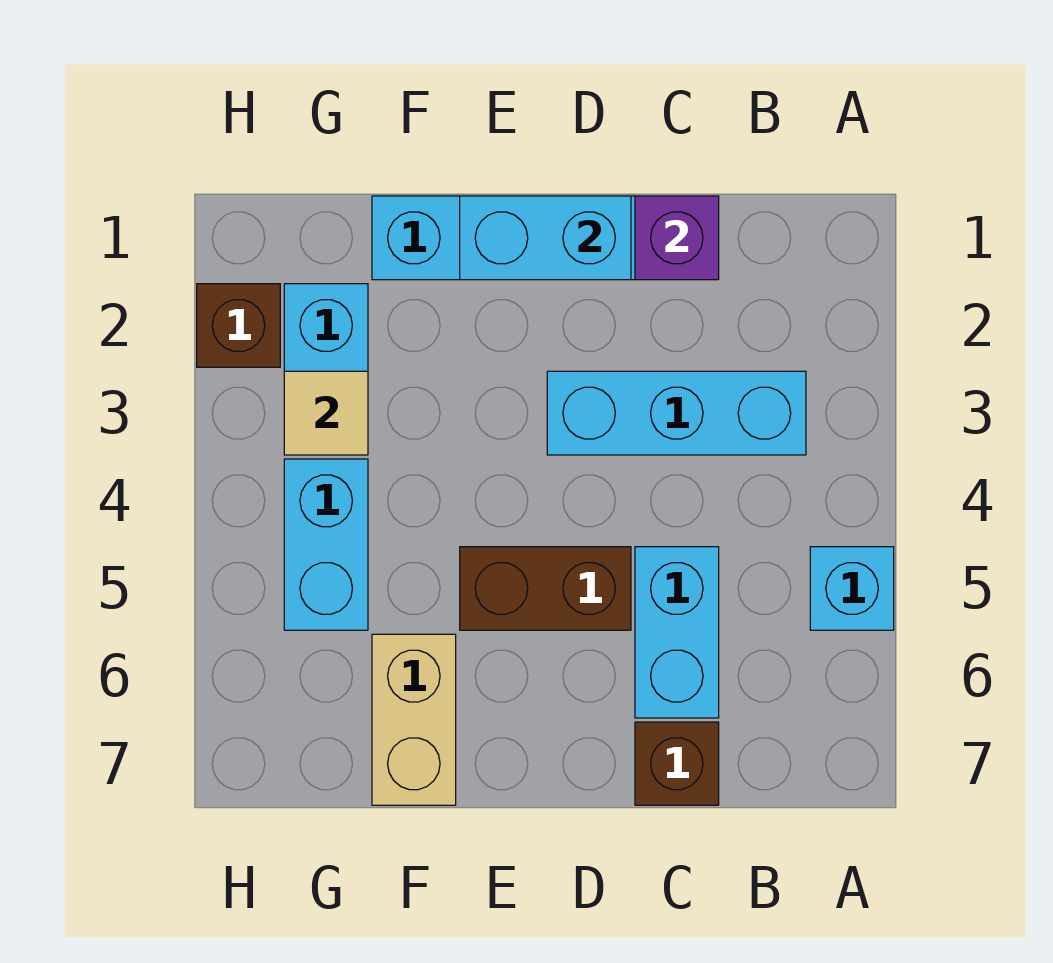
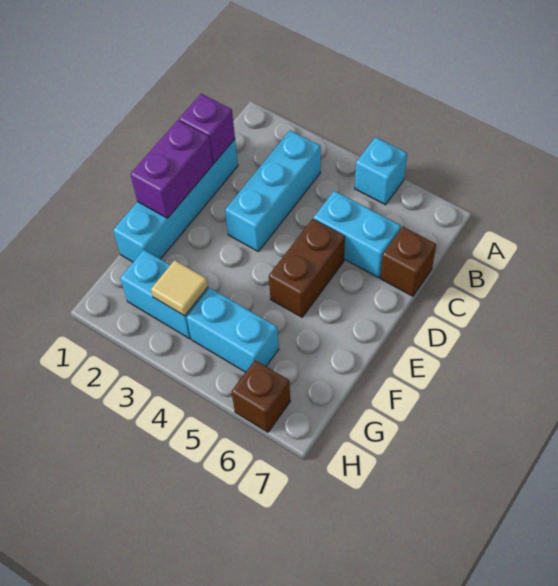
cyan brick D1:E1 level 2 -> purple brick D1:E1 level 2
tan brick F6:F7 level 1 -> none
brown brick H2 level 1 -> brown brick H6 level 1

